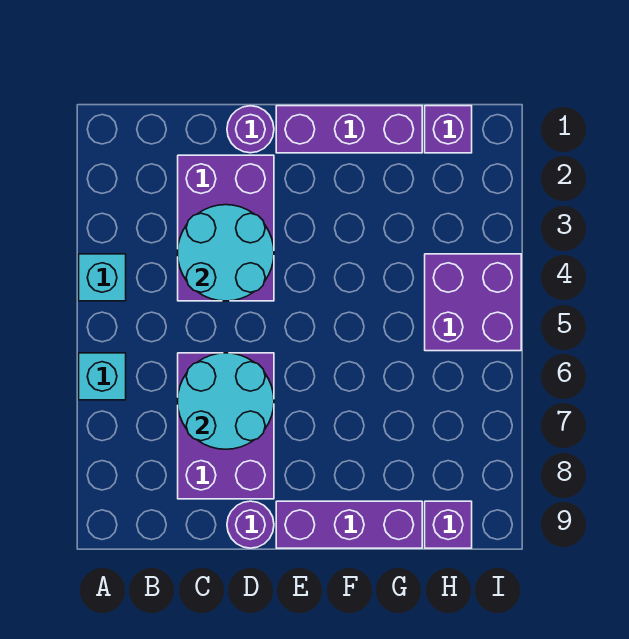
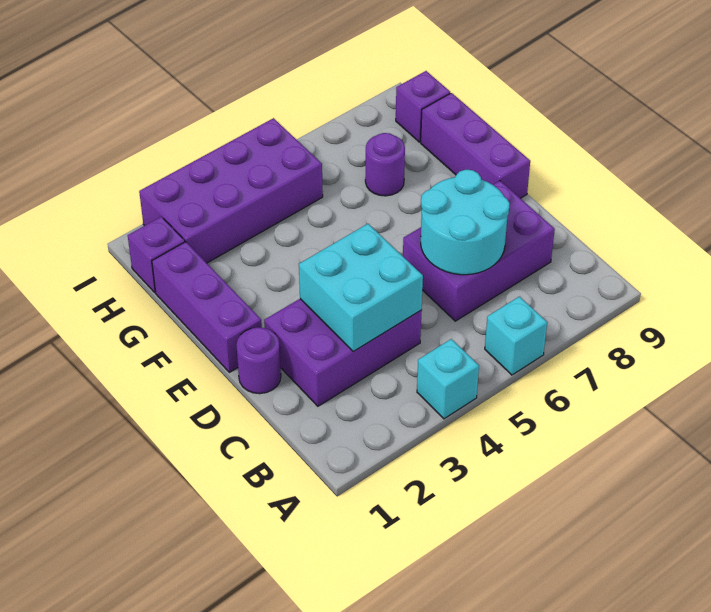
cyan round brick C3:D4 level 2 -> cyan brick C3:D4 level 2
purple round brick D9 level 1 -> purple round brick G7 level 1
purple brick H4:I5 level 1 -> purple brick H2:I5 level 1

